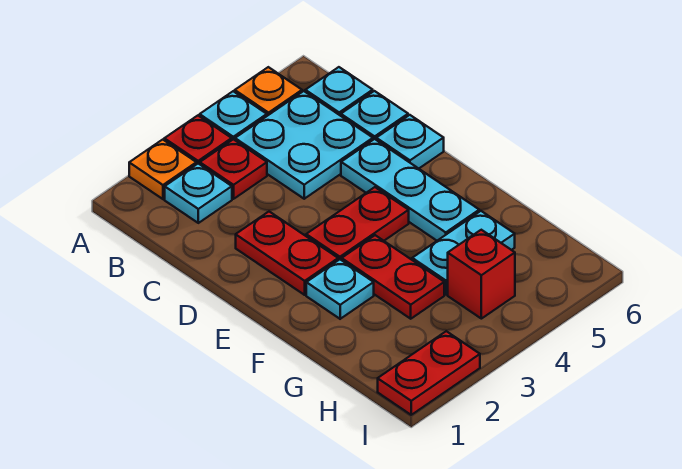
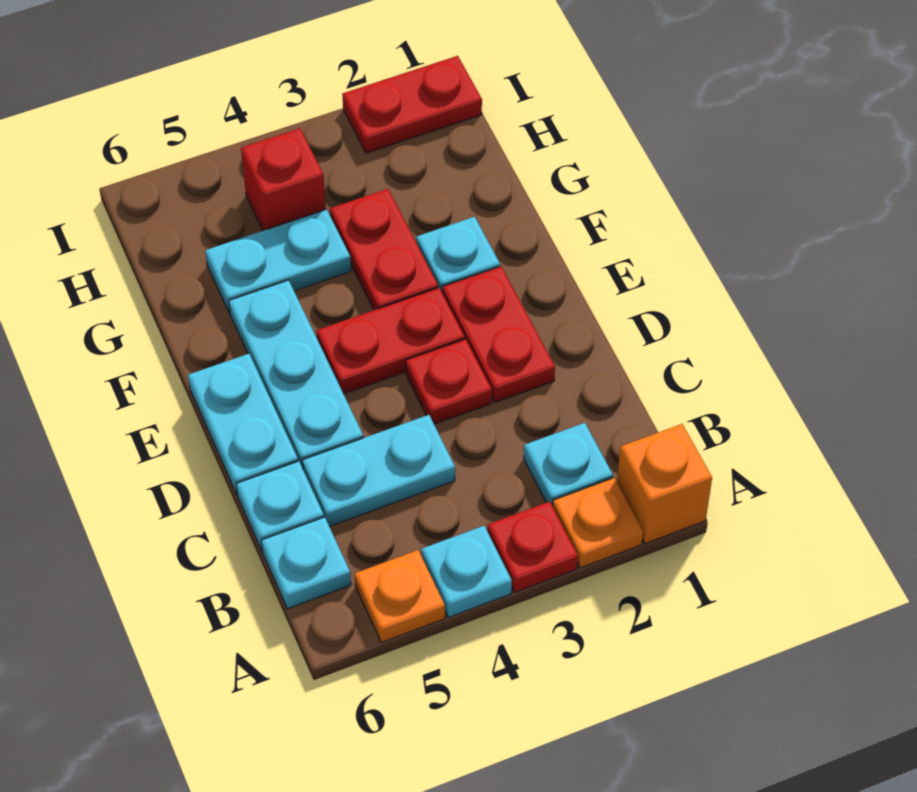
none -> orange brick A1 level 1
red plate B3 level 1 -> red plate D3 level 1
cyan plate B4:C5 level 1 -> cyan plate C4:C5 level 1
cyan plate D6 level 1 -> cyan plate D6:E6 level 1

